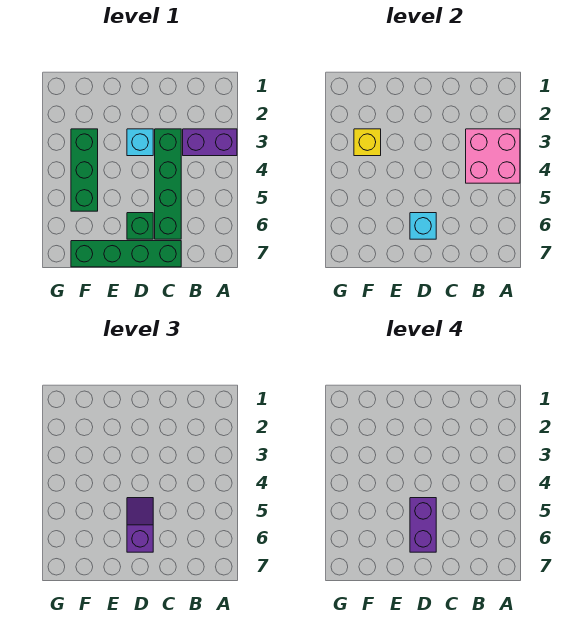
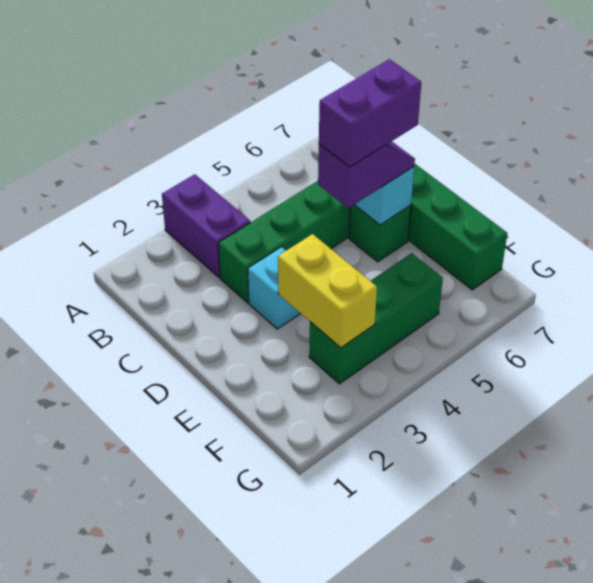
pink brick A3:B4 level 2 -> none
purple slope D5:D6 level 3 top 6 -> purple slope D5:D6 level 3 top 5
yellow brick F3 level 2 -> yellow brick E3:F3 level 2

